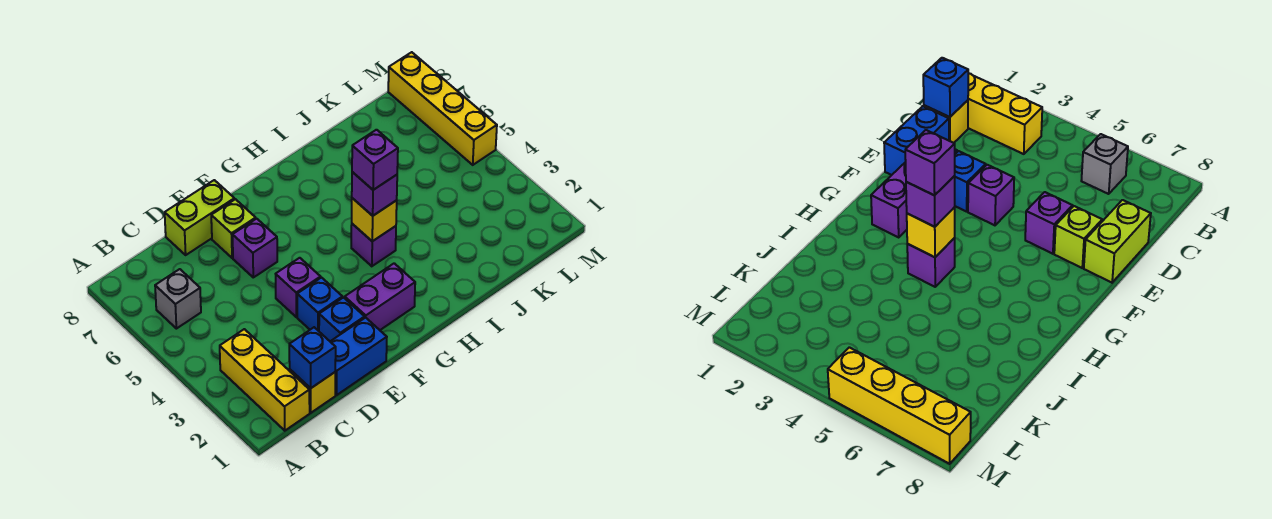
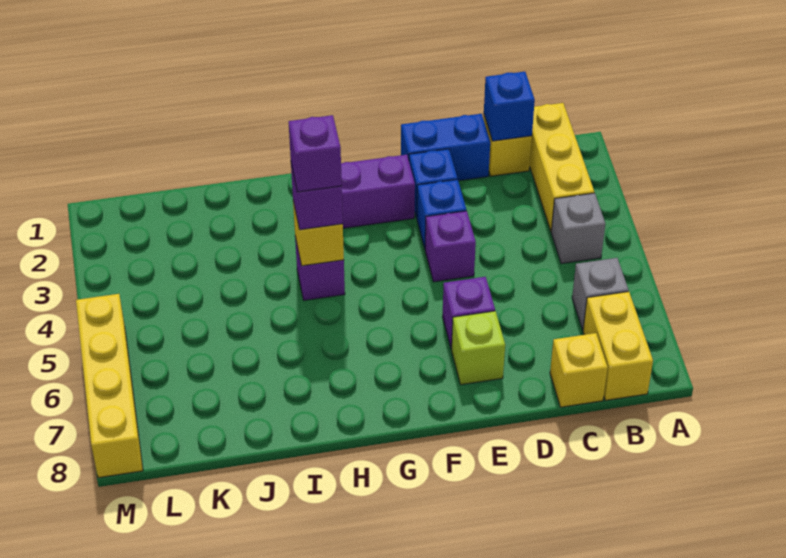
none -> grey brick B4 level 1
none -> yellow brick B7:B8 level 1
none -> yellow brick C8 level 1
lime brick D8:E8 level 1 -> none

